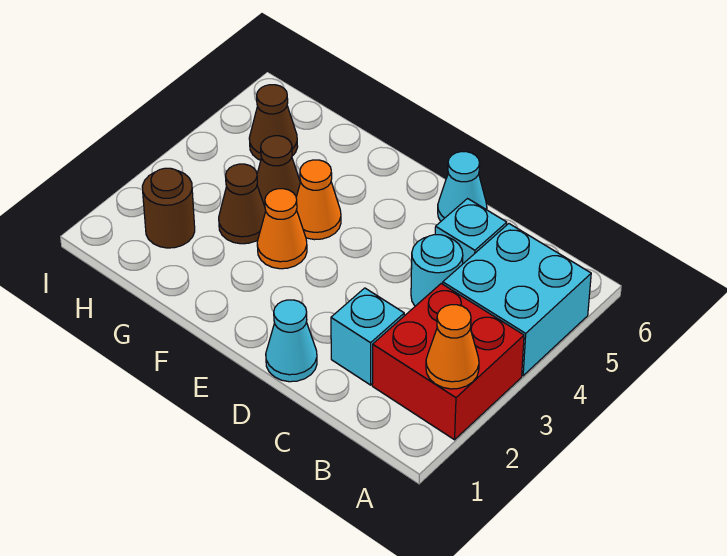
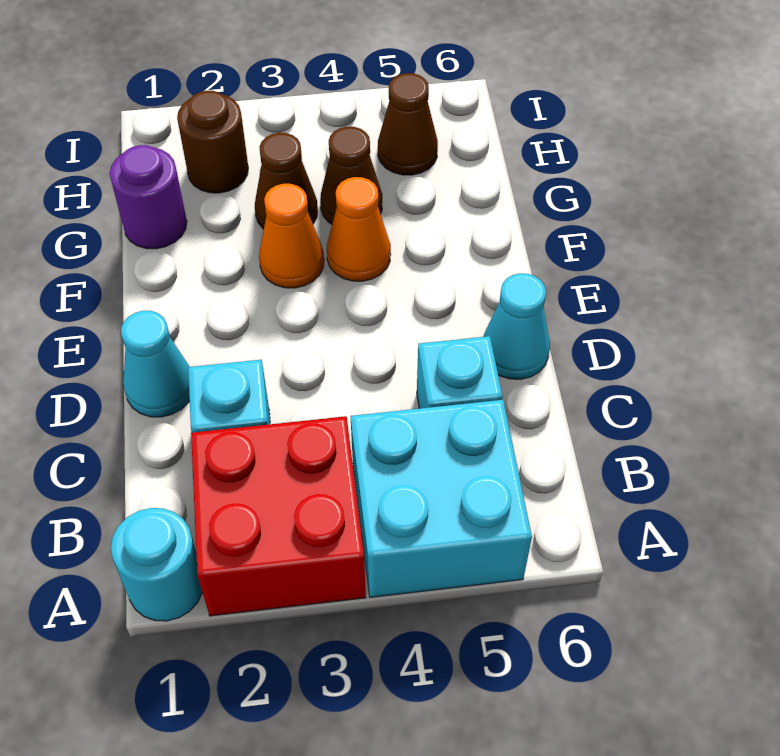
orange cone A2 level 2 -> none
cyan round brick C4 level 1 -> cyan round brick A1 level 1
none -> purple round brick G1 level 1

